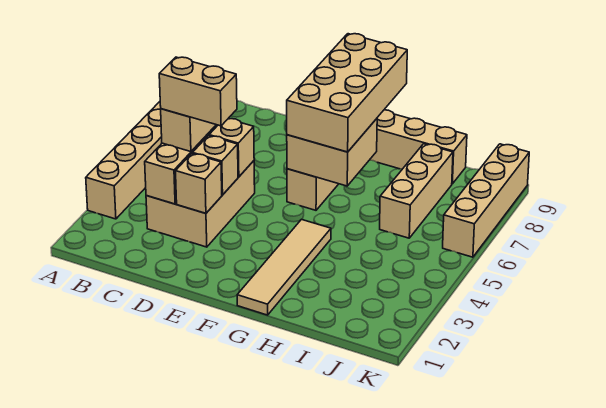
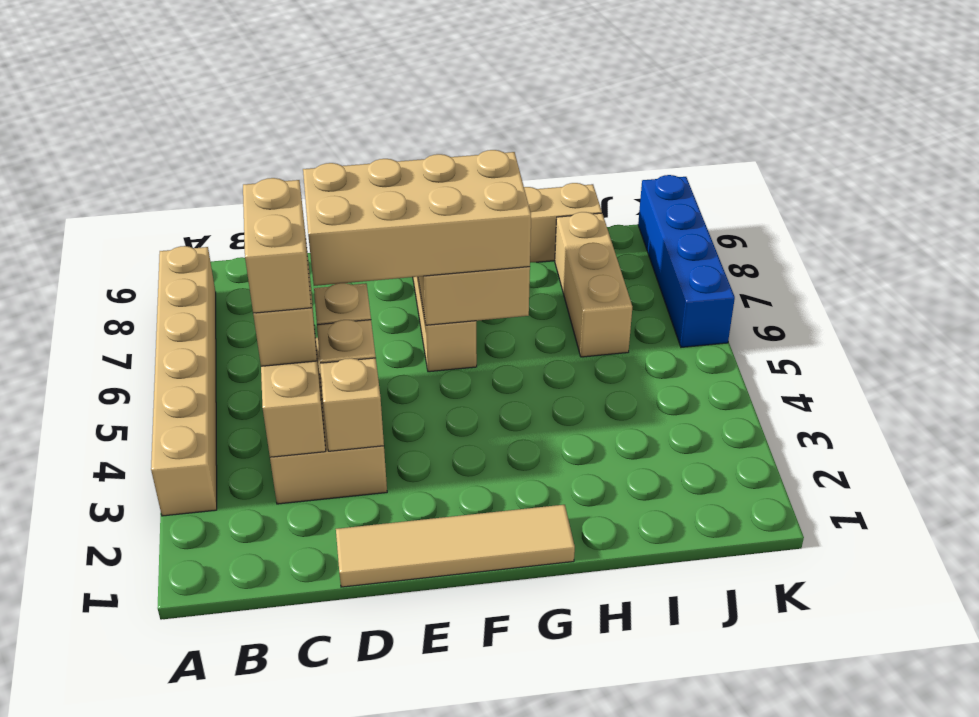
tan brick C4:D4 level 4 -> tan brick C4:C5 level 4
tan brick F6:G9 level 3 -> tan brick D6:G7 level 3
tan tile G1:G4 level 1 -> tan tile D1:G1 level 1
tan brick K6:K9 level 1 -> blue brick K6:K9 level 1

